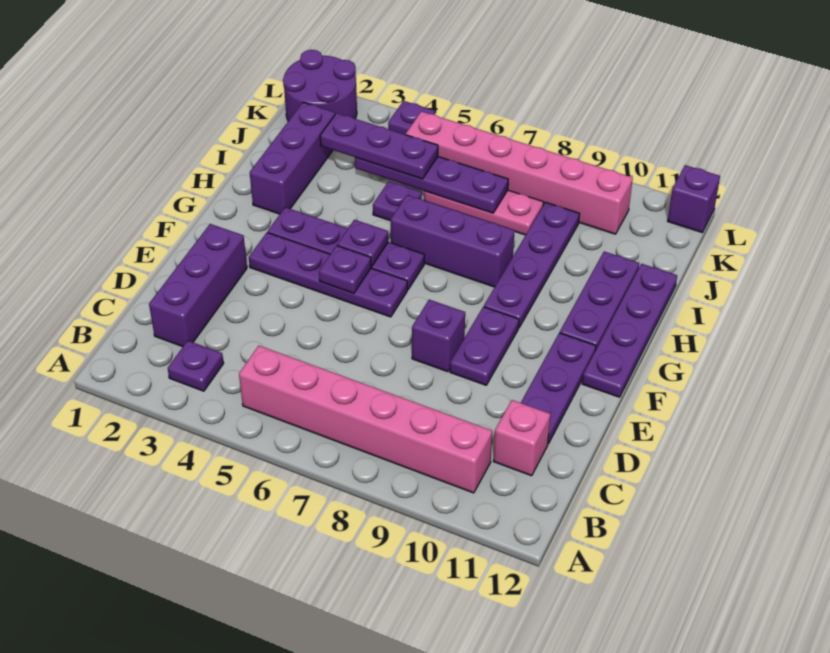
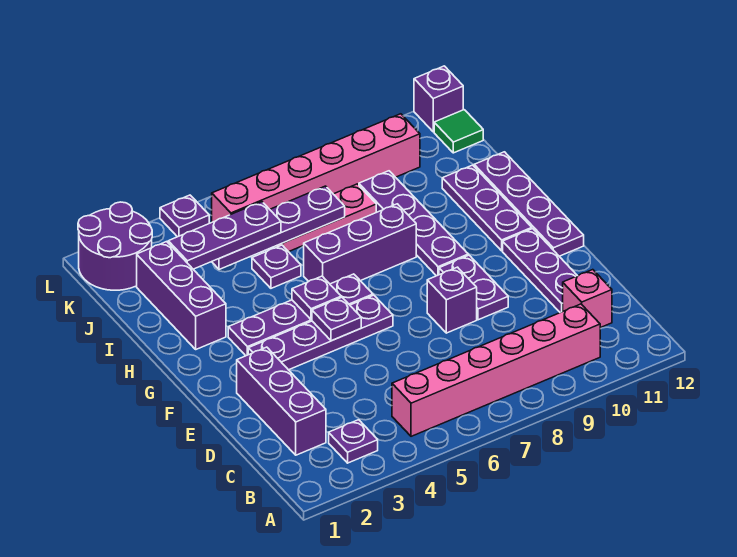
none -> green tile K12 level 1

